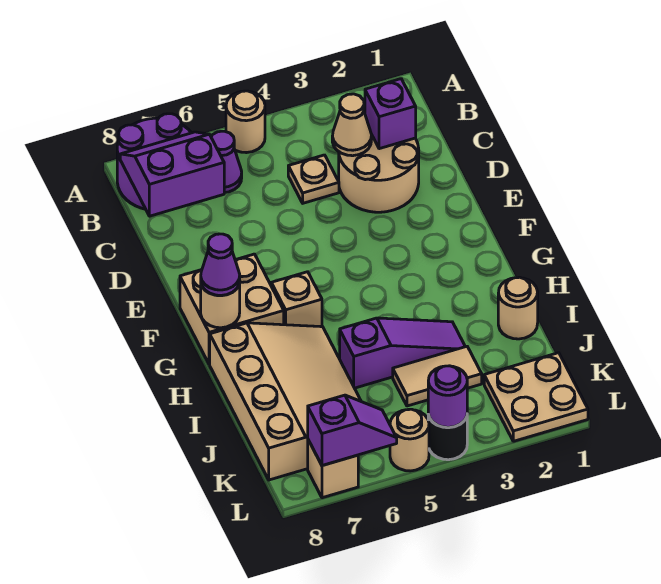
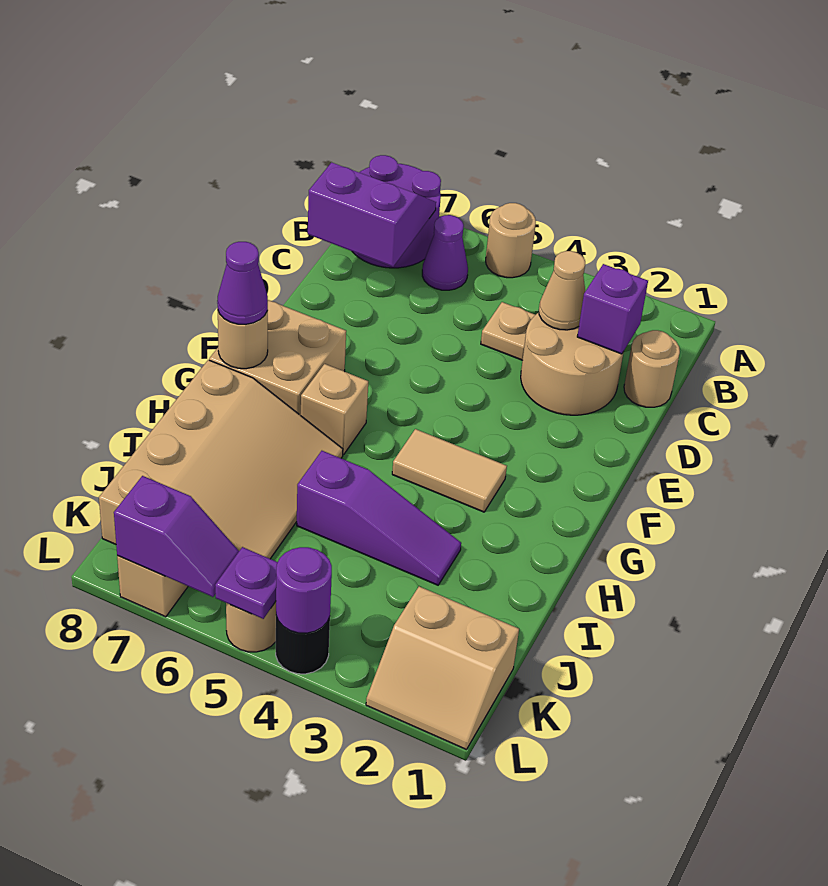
tan round brick I1 level 1 -> tan round brick C1 level 1
tan tile J3:J4 level 1 -> tan tile G3:G4 level 1
tan plate K1:L2 level 1 -> tan slope K1:L2 level 1 top K
none -> purple plate L5 level 2

